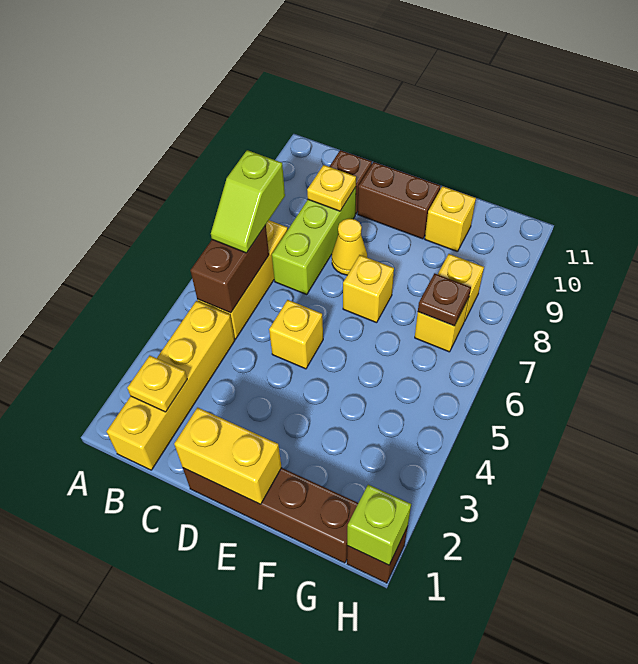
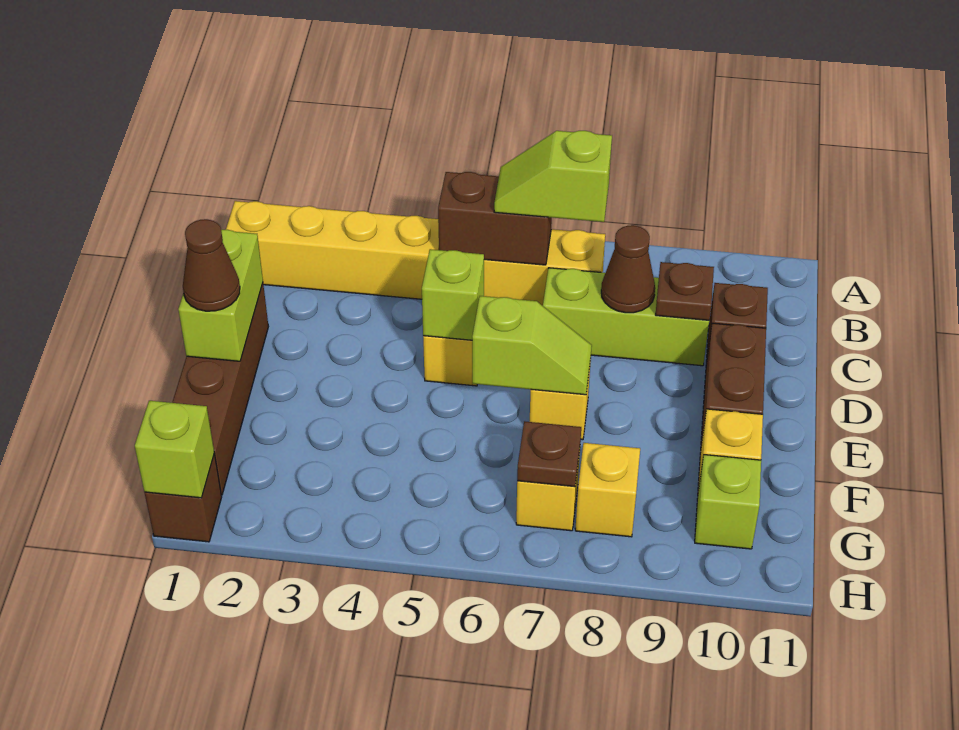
yellow plate B2 level 2 -> none
none -> brown cone C8 level 2
yellow plate C9 level 2 -> brown plate C9 level 2
yellow brick D1:E1 level 2 -> lime brick D1:E1 level 2
none -> lime brick D5 level 2
yellow cone D8 level 1 -> none
none -> brown cone E1 level 3
none -> lime slope E6:E7 level 2 top 6
none -> lime brick G10 level 1

